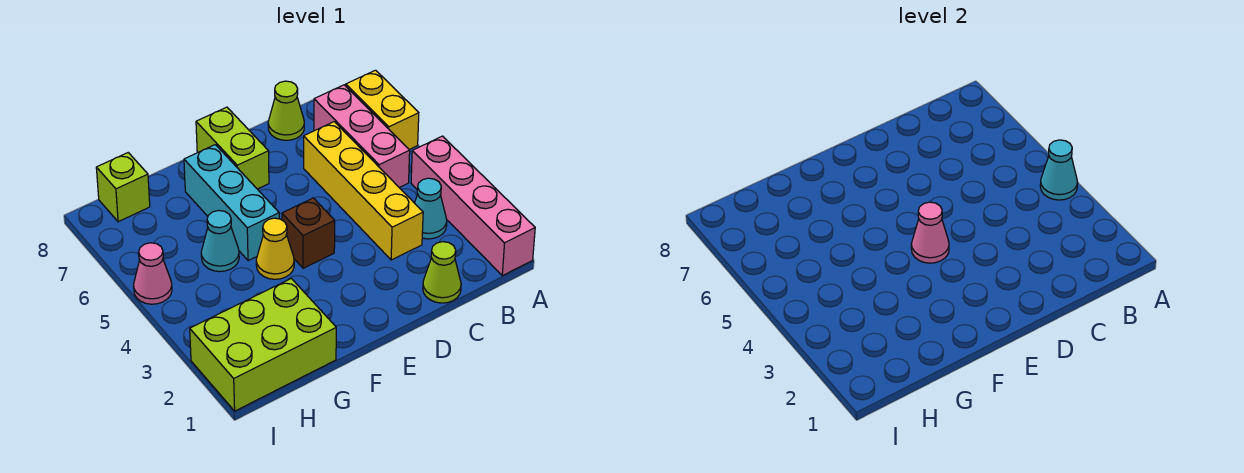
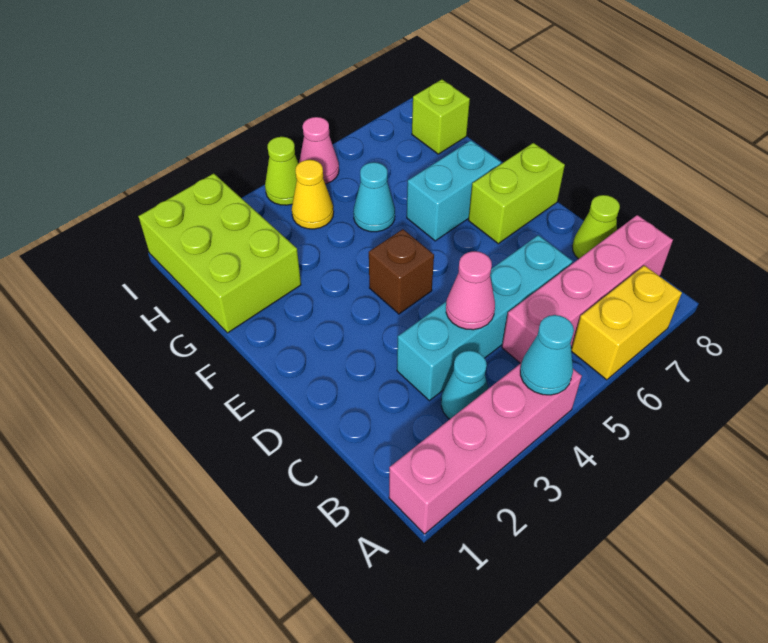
pink brick B5:B7 level 1 -> pink brick B5:B8 level 1
lime cone C1 level 1 -> lime cone I4 level 1
yellow brick C3:C6 level 1 -> cyan brick C3:C6 level 1
pink cone E4 level 2 -> pink cone C4 level 2
yellow cone F4 level 1 -> yellow cone H4 level 1
cyan brick F5:F7 level 1 -> cyan brick F6:F7 level 1

